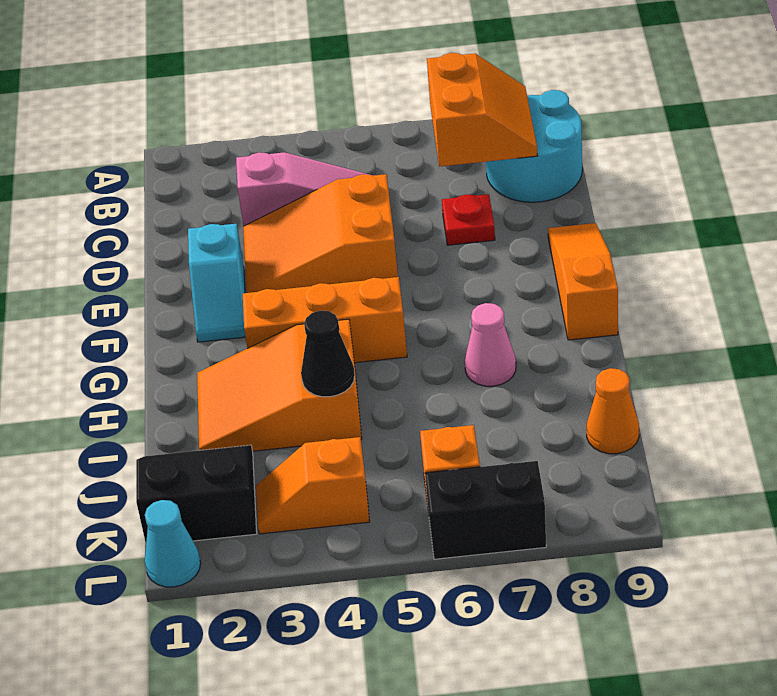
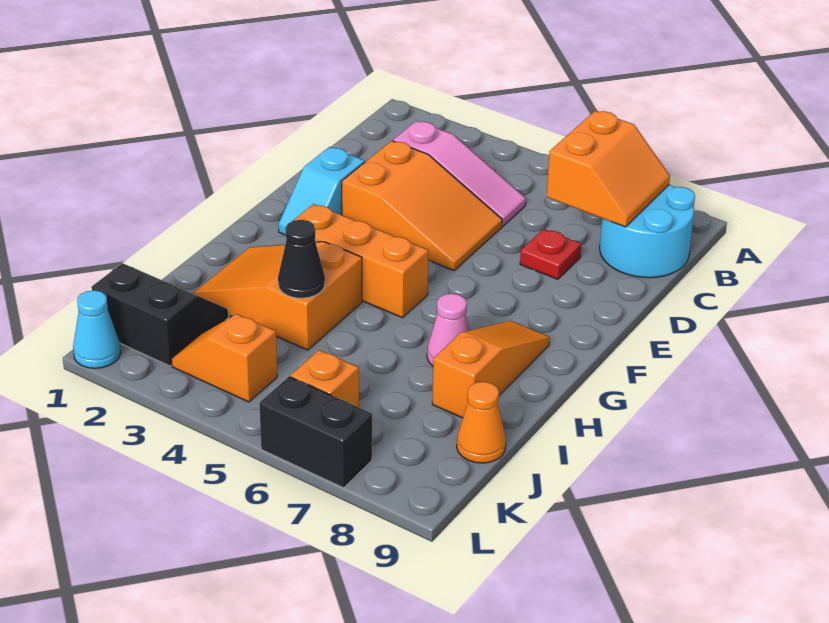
orange slope D3:E5 level 1 top 5 -> orange slope D3:E5 level 1 top 3
orange slope E9:G9 level 1 top G -> orange slope G8:I8 level 1 top I

